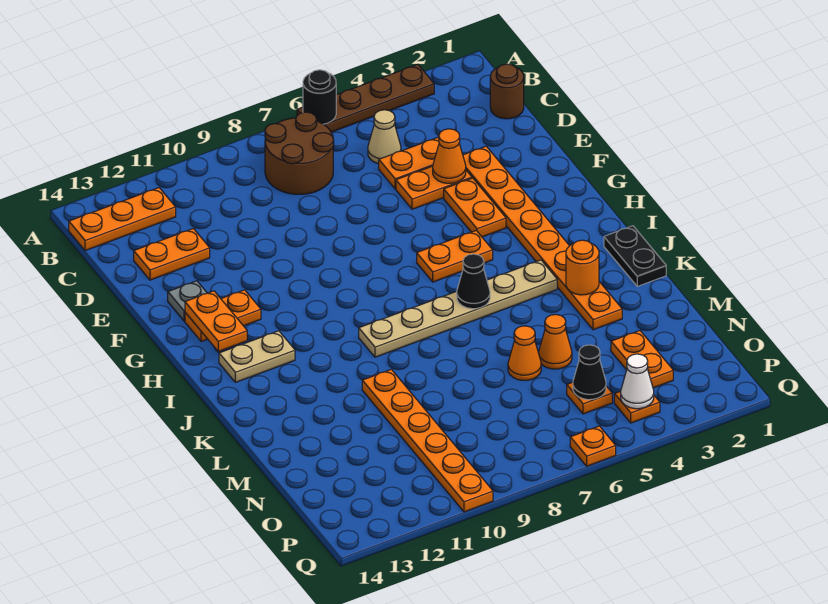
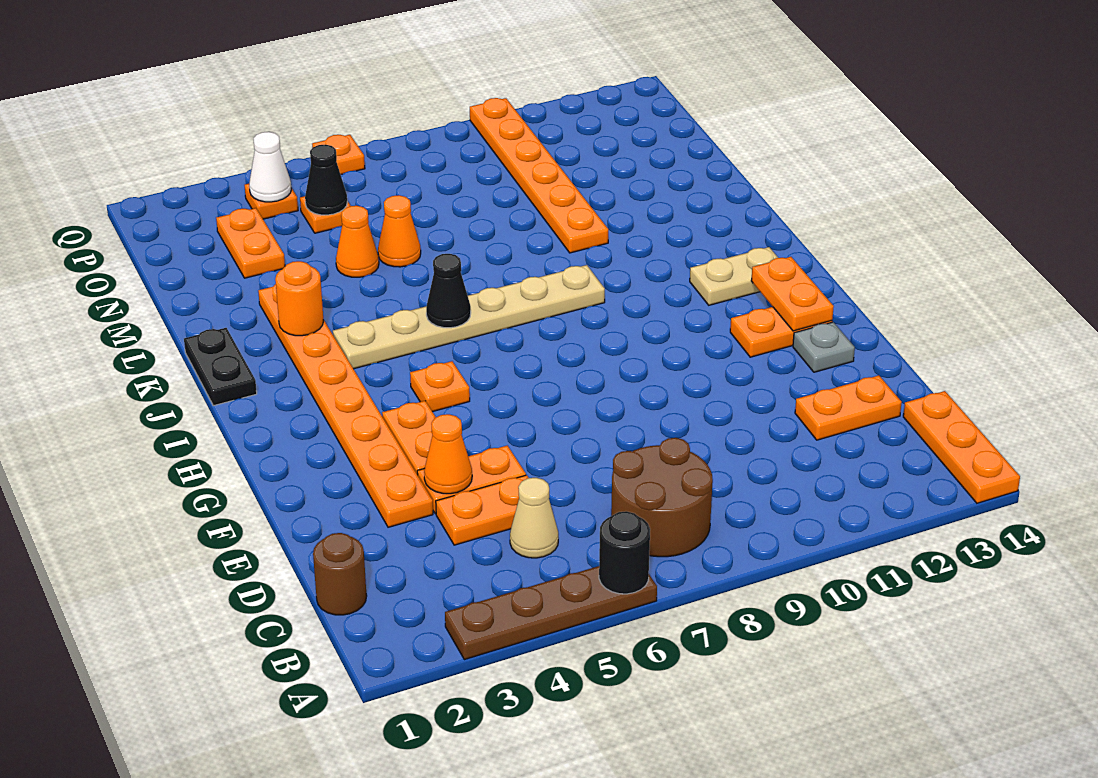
orange plate B12:B14 level 1 -> orange plate A14:C14 level 1
orange plate H5:H6 level 1 -> orange plate H5 level 1

